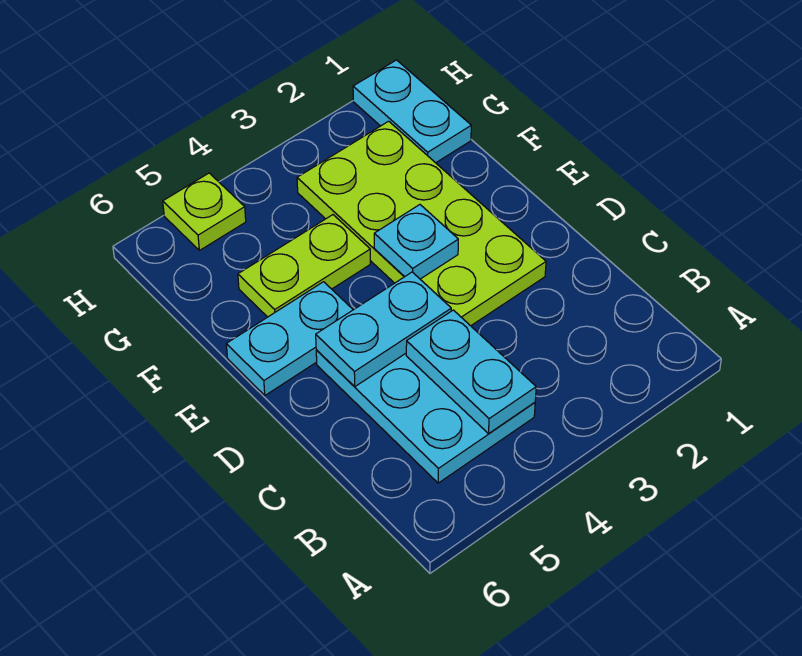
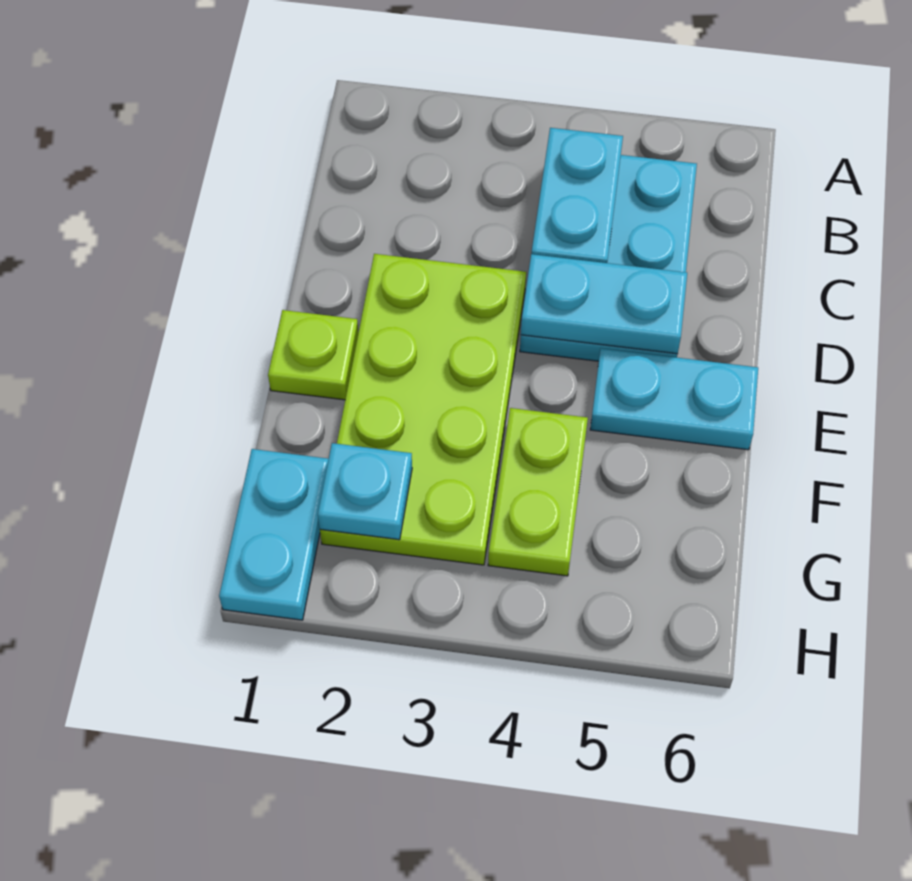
cyan plate E3 level 2 -> cyan plate G2 level 2
lime plate F4:F5 level 1 -> lime plate F4:G4 level 1
lime plate H5 level 1 -> lime plate E1 level 1

